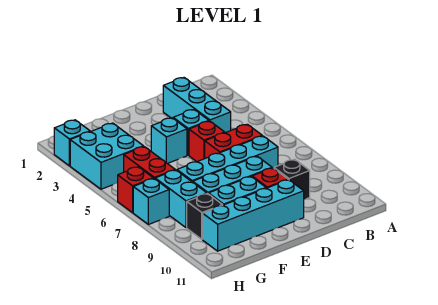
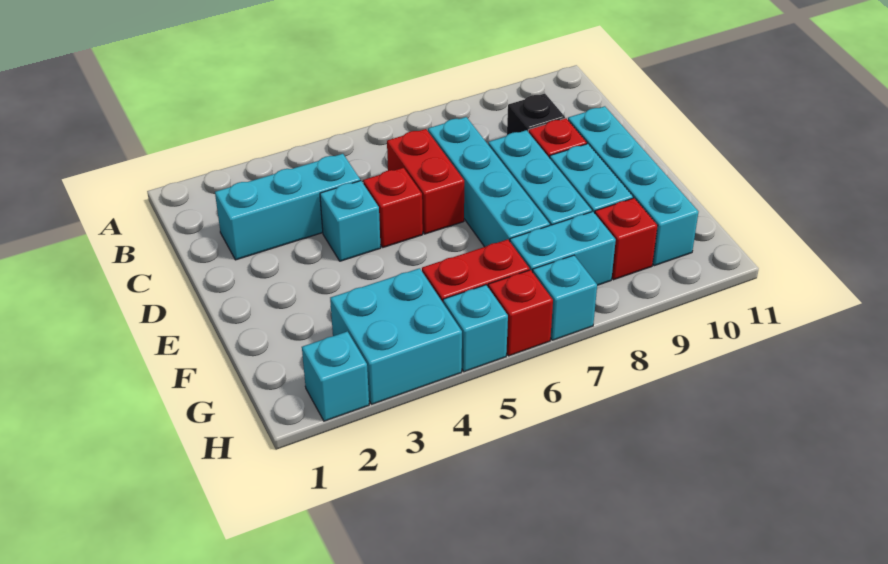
cyan brick E4 level 1 -> cyan brick H5 level 1
black brick G9 level 1 -> red brick G9 level 1

